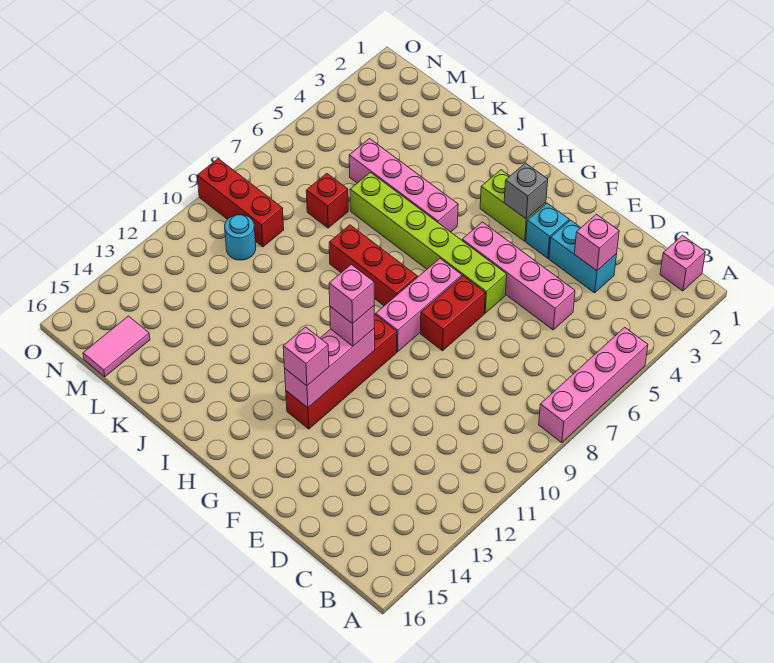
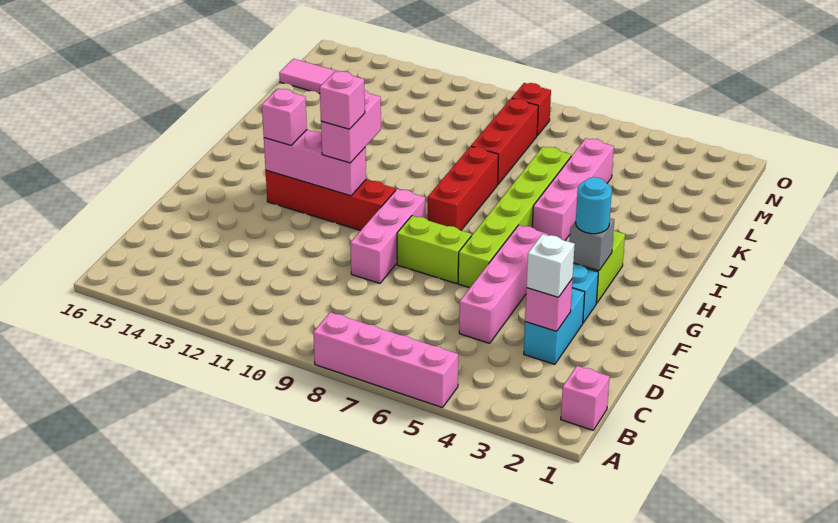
none -> white brick D3 level 3
red brick F7:F8 level 1 -> lime brick F7:F8 level 1
pink brick G7:G9 level 1 -> pink brick E9:G9 level 1
pink brick G11 level 3 -> pink brick G11:H11 level 3
red brick L7 level 1 -> red brick N8 level 1
red brick M9:O9 level 1 -> red brick K8:M8 level 1
cyan round brick M10 level 1 -> cyan round brick G3 level 3

